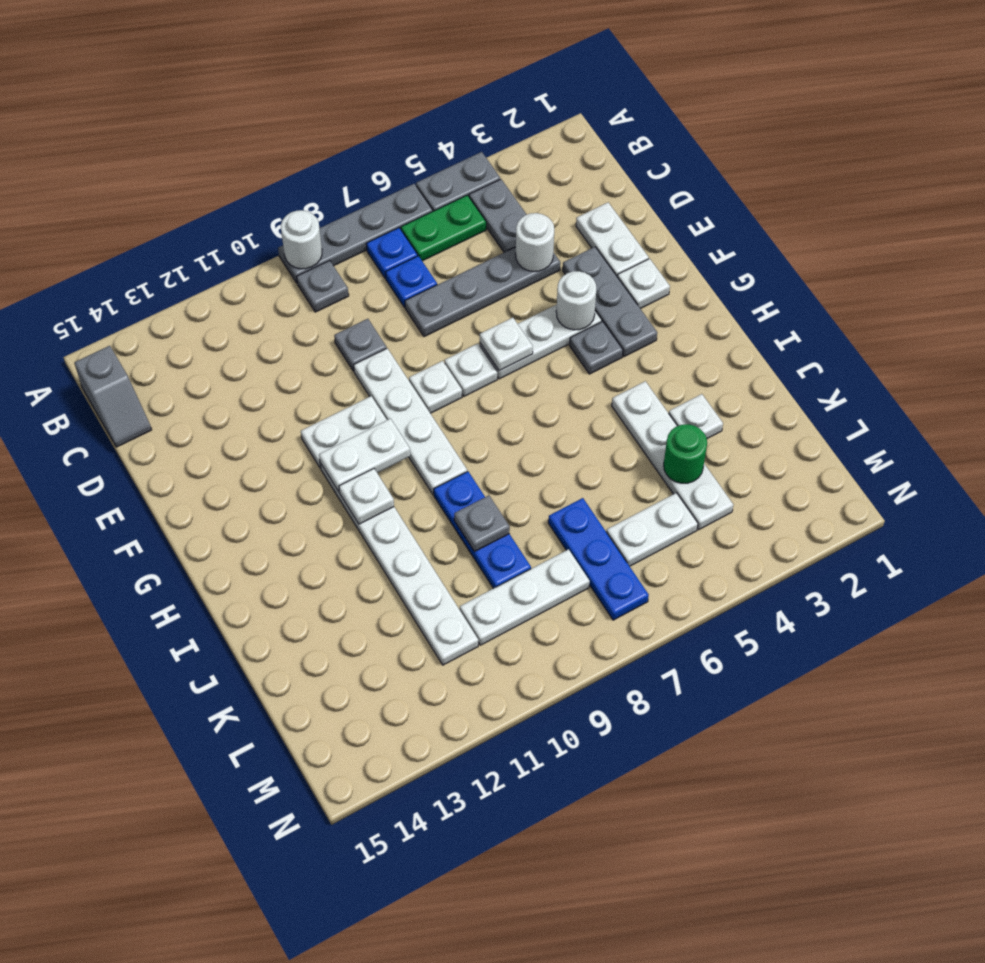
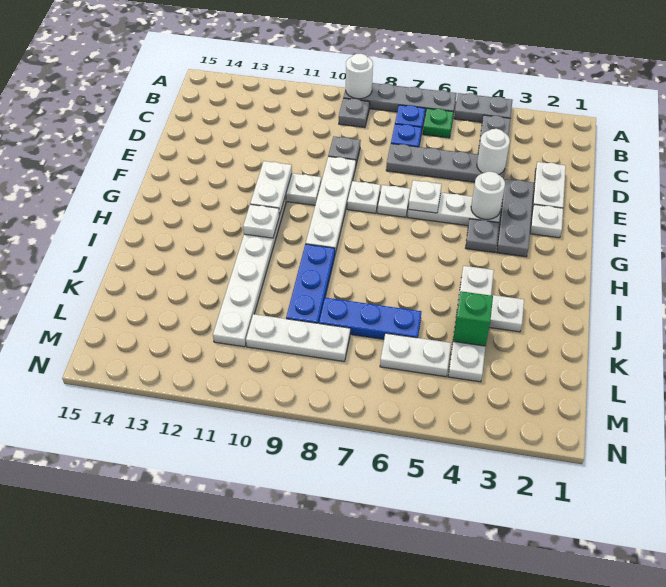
green plate B5:B6 level 1 -> green plate B6 level 1
grey slope B15:C15 level 1 top B -> none
white plate G10:G11 level 2 -> white plate F11:G11 level 2
grey plate J9 level 2 -> none
green round brick K4 level 2 -> green brick K4 level 2
blue plate K7:M7 level 1 -> blue plate K6:K8 level 1

